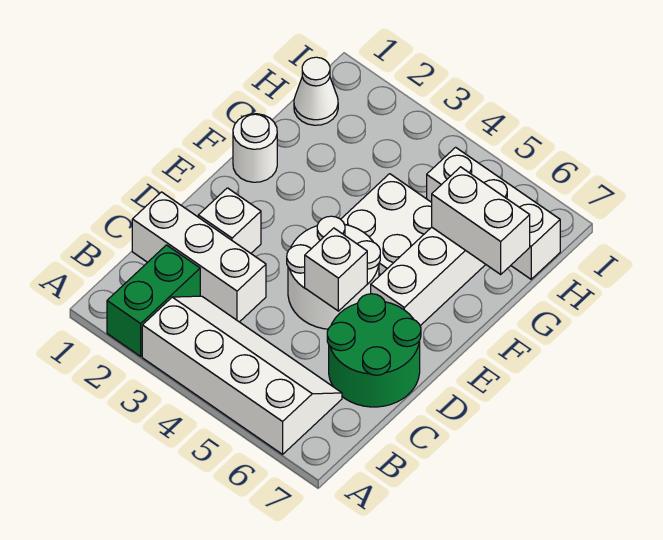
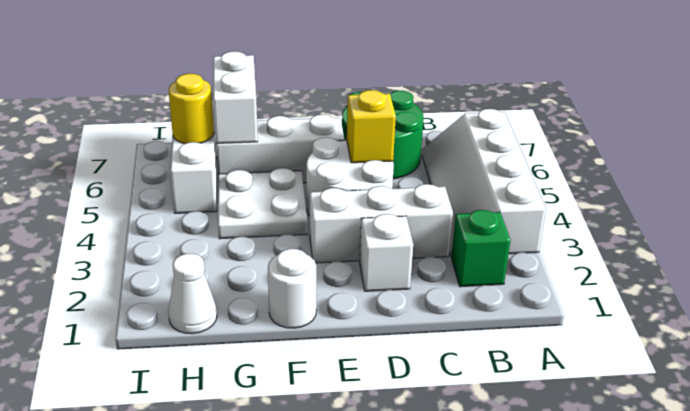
green brick A2:B2 level 1 -> green brick B2 level 1
white brick C1:C3 level 1 -> white brick C3:E3 level 1
white brick D5 level 2 -> yellow brick D5 level 2
none -> yellow round brick H6 level 2

